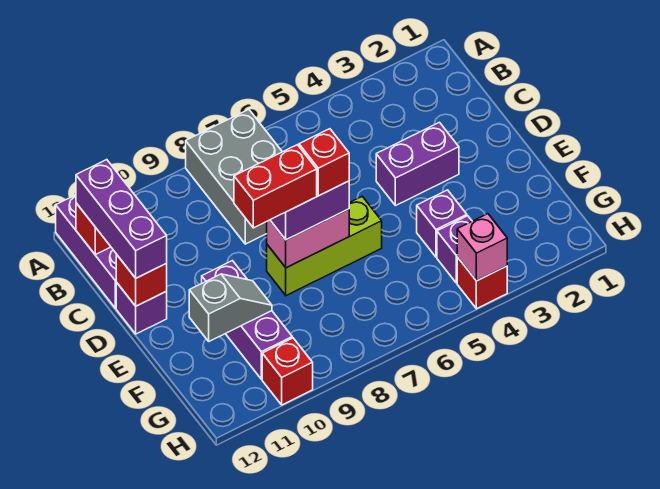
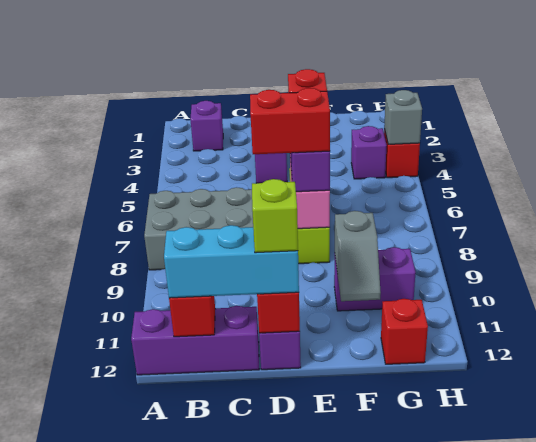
purple brick B12:D12 level 3 -> cyan brick B12:D12 level 3
none -> lime brick D12 level 4
red brick E8:E9 level 4 -> red brick D8:E8 level 4
purple brick E10:G10 level 1 -> purple brick F10:G10 level 1
purple brick F4 level 1 -> purple brick B2 level 1
grey slope F10:F11 level 2 top 11 -> grey slope F10:F11 level 2 top 10
pink brick H4 level 2 -> grey brick H4 level 2
red brick H10 level 1 -> red brick G12 level 1

